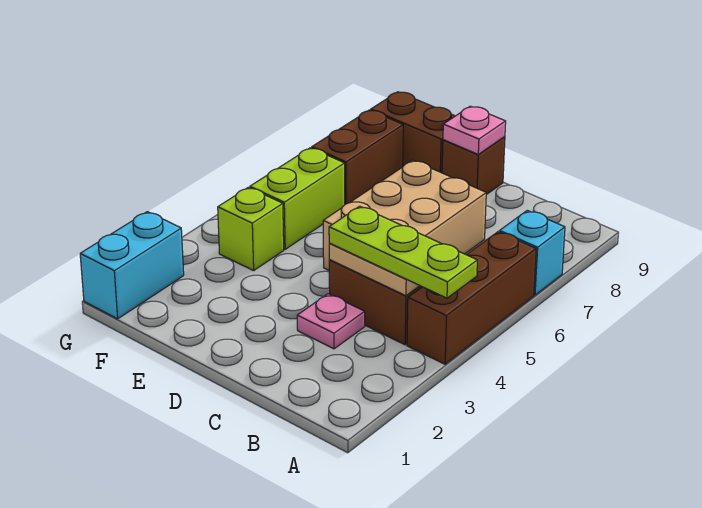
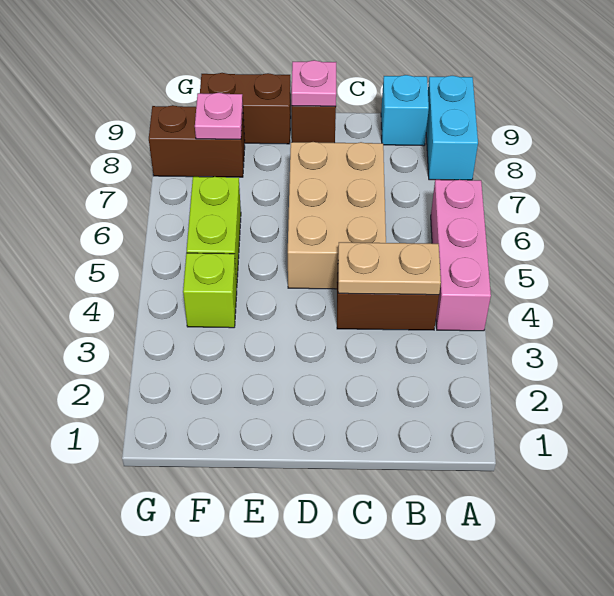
brown brick A4:A6 level 1 -> pink brick A4:A6 level 1
lime plate A4:C4 level 3 -> none
cyan brick A7 level 1 -> cyan brick B9 level 1
pink plate C3 level 1 -> pink plate F8 level 2
brown brick F7:F8 level 1 -> brown brick F8:G8 level 1
cyan brick G1:G2 level 1 -> cyan brick A8:A9 level 1

